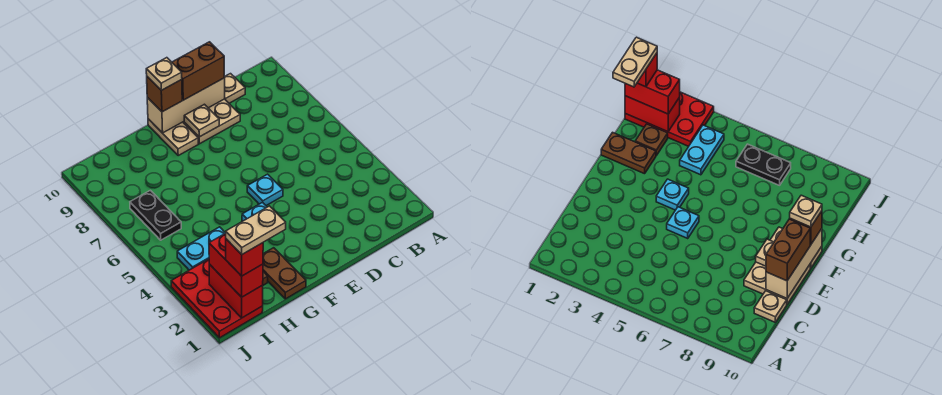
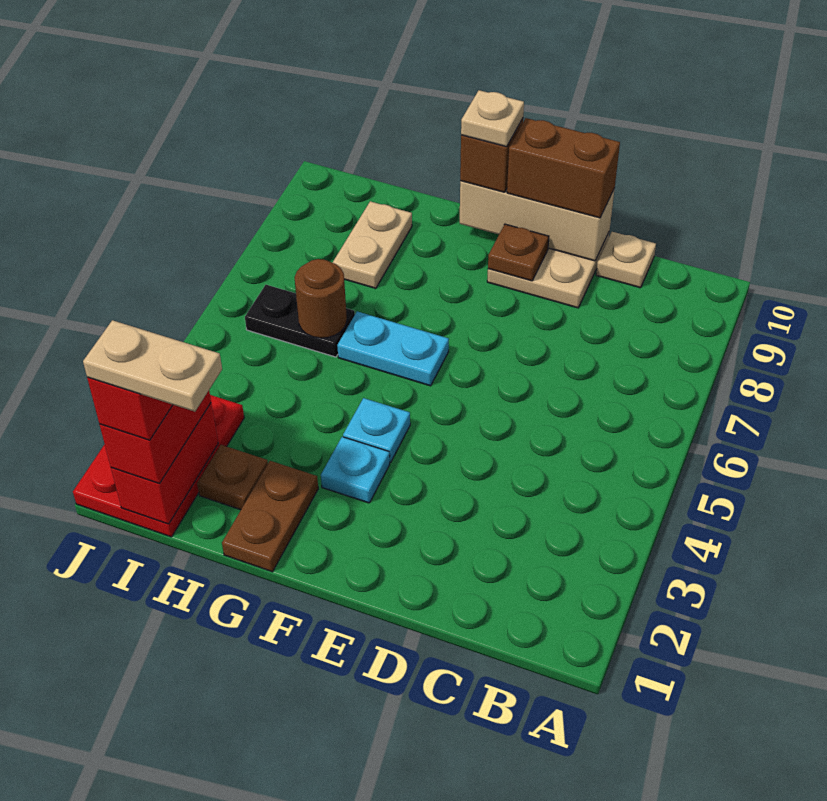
cyan plate E5 level 1 -> cyan plate F3 level 1
tan plate E9 level 2 -> brown plate E9 level 2
tan plate F9:F10 level 1 -> tan plate H8:H9 level 1
cyan plate H4:I4 level 1 -> cyan plate F6:G6 level 1
none -> brown round brick H6 level 2
black plate I6:I7 level 1 -> black plate H6:I6 level 1

